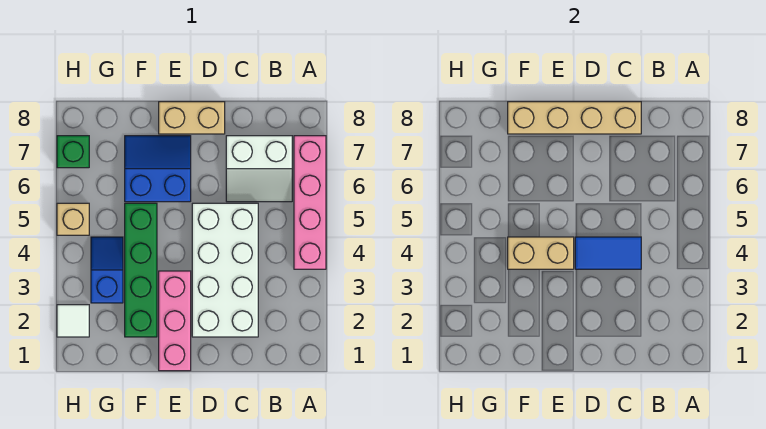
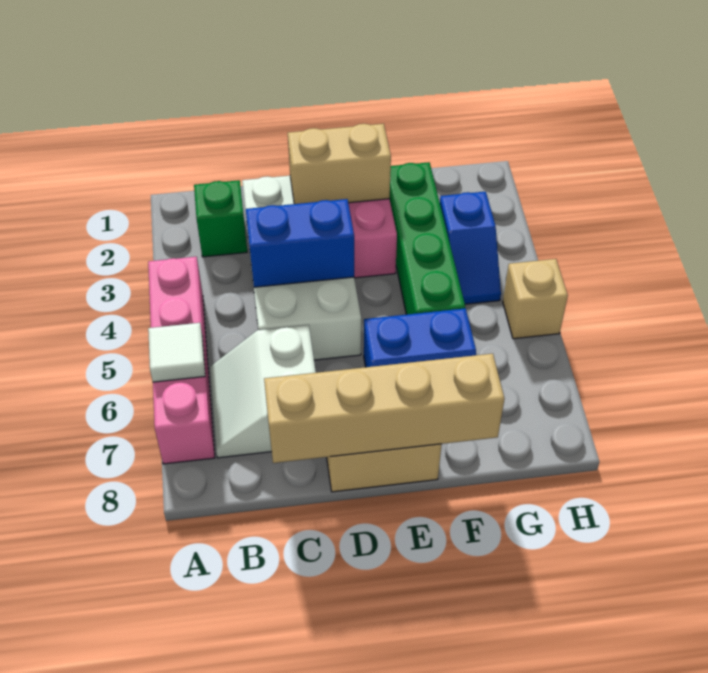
white slope B6:C7 level 1 top 7 -> white slope B6:C7 level 1 top C
blue tile C4:D4 level 2 -> blue brick C4:D4 level 2
tan brick E4:F4 level 2 -> tan brick D2:E2 level 2
white tile H2 level 1 -> white tile A6 level 2
green brick H7 level 1 -> green brick B2 level 1

